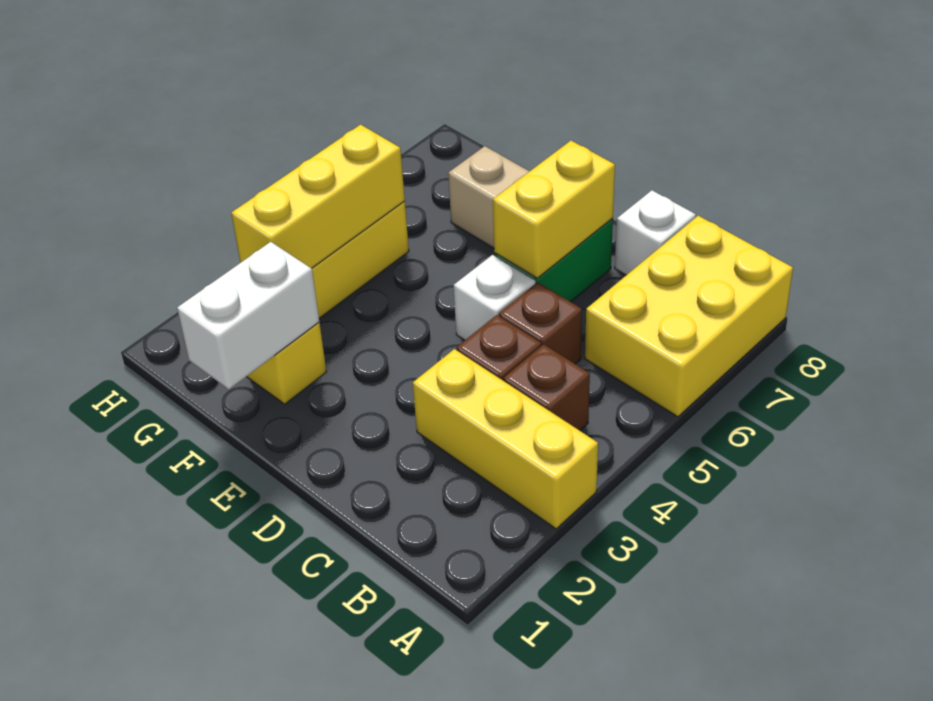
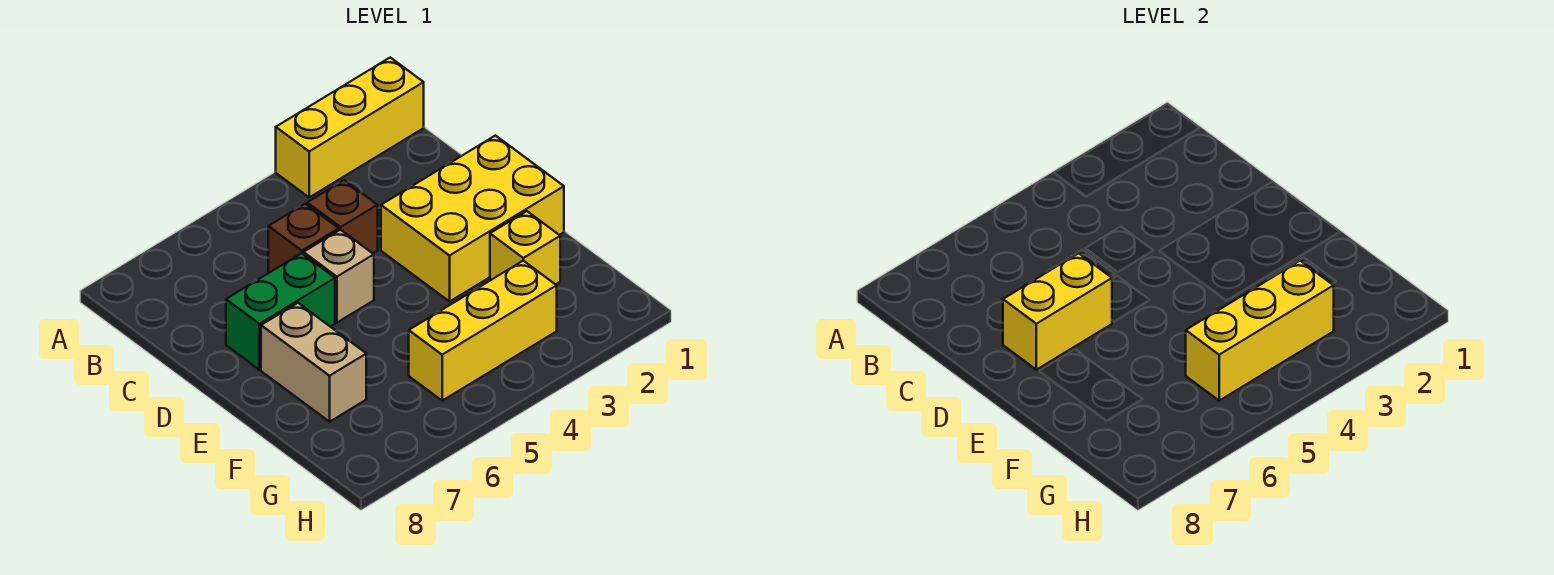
yellow brick A3:C3 level 1 -> yellow brick A1:A3 level 1
yellow brick A6:B8 level 1 -> yellow brick D1:E3 level 1
brown brick B4 level 1 -> none
white brick C8 level 1 -> none
white brick D5 level 1 -> tan brick D5 level 1
white brick F1:F2 level 2 -> none

